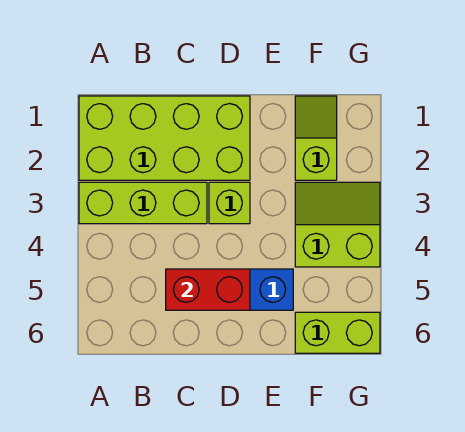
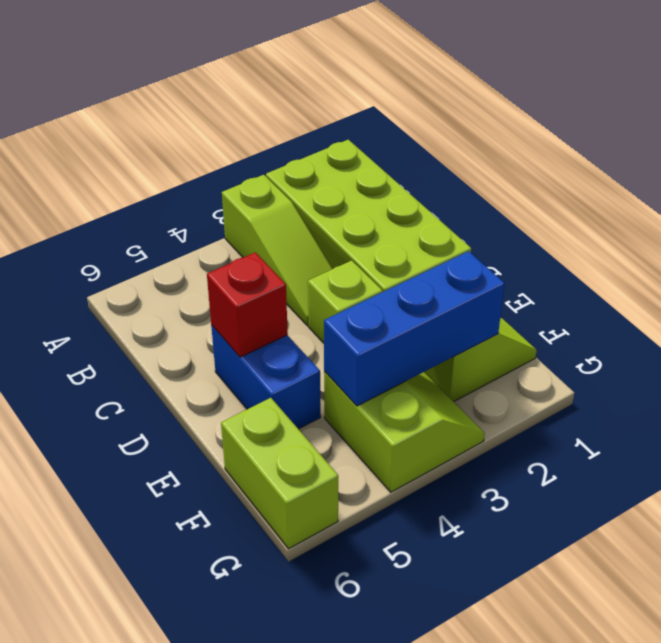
lime brick A3:C3 level 1 -> lime slope A3:C3 level 1 top A
red brick C5:D5 level 2 -> red brick D5 level 2
none -> blue brick F2:F4 level 2

